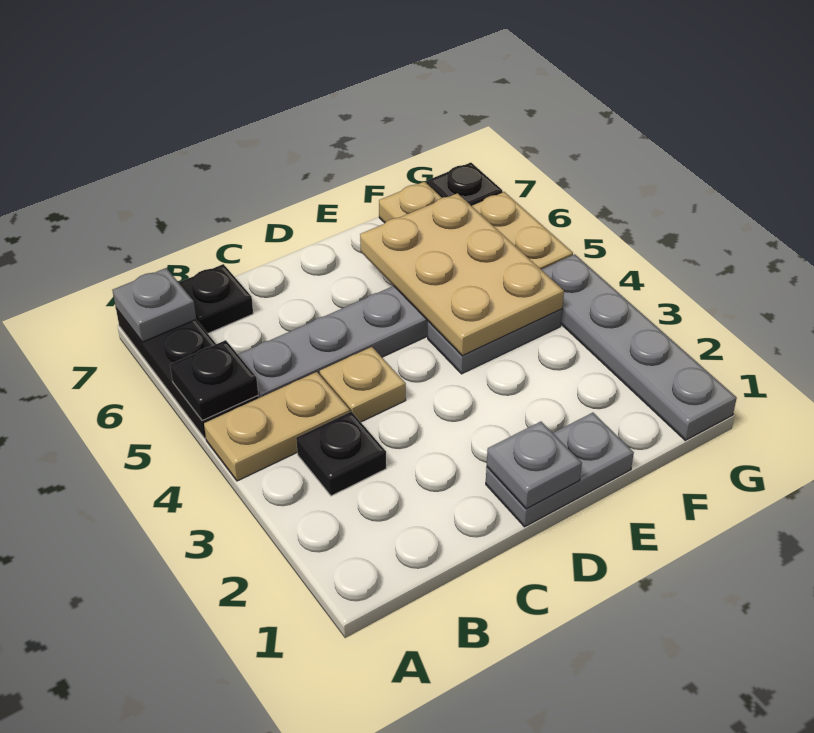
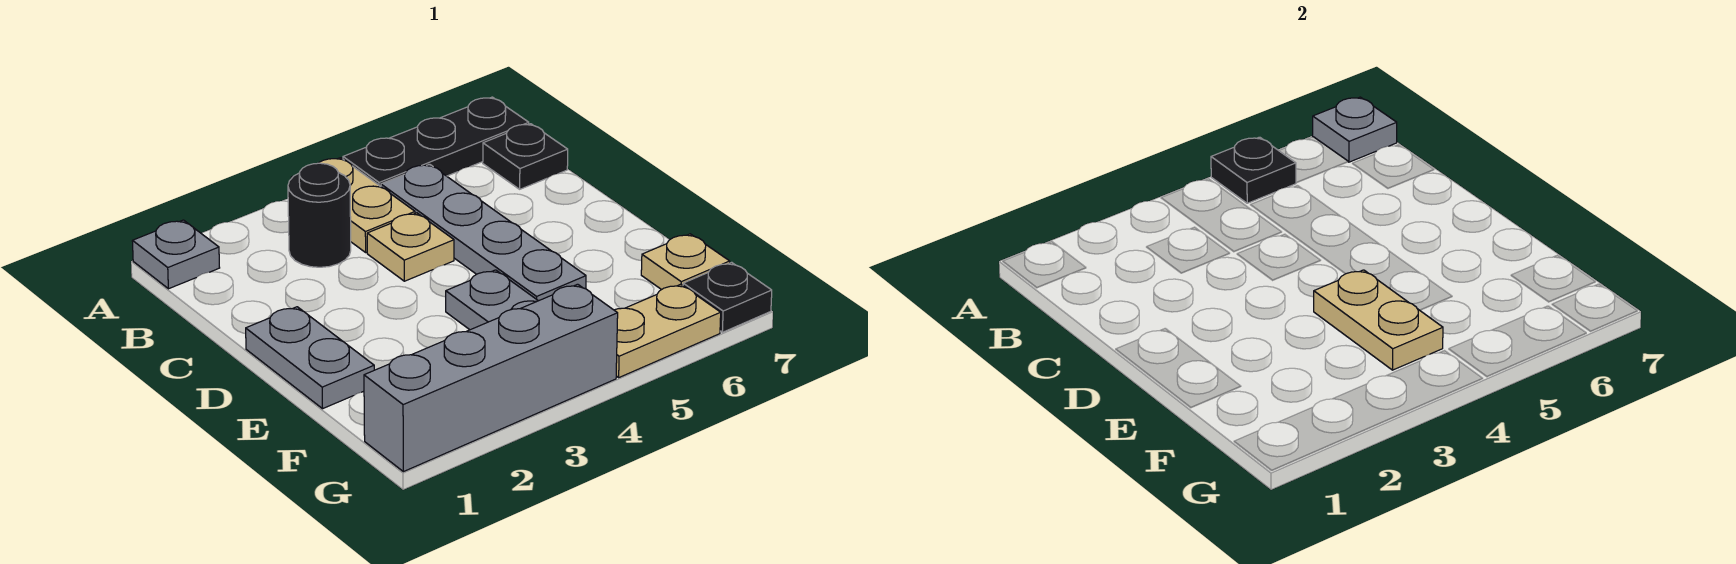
black plate B3 level 1 -> black round brick B3 level 1
grey plate D1 level 2 -> grey plate A1 level 1
tan plate E4:F6 level 2 -> tan plate E4:F4 level 2
grey plate G1:G4 level 1 -> grey brick G1:G4 level 1

